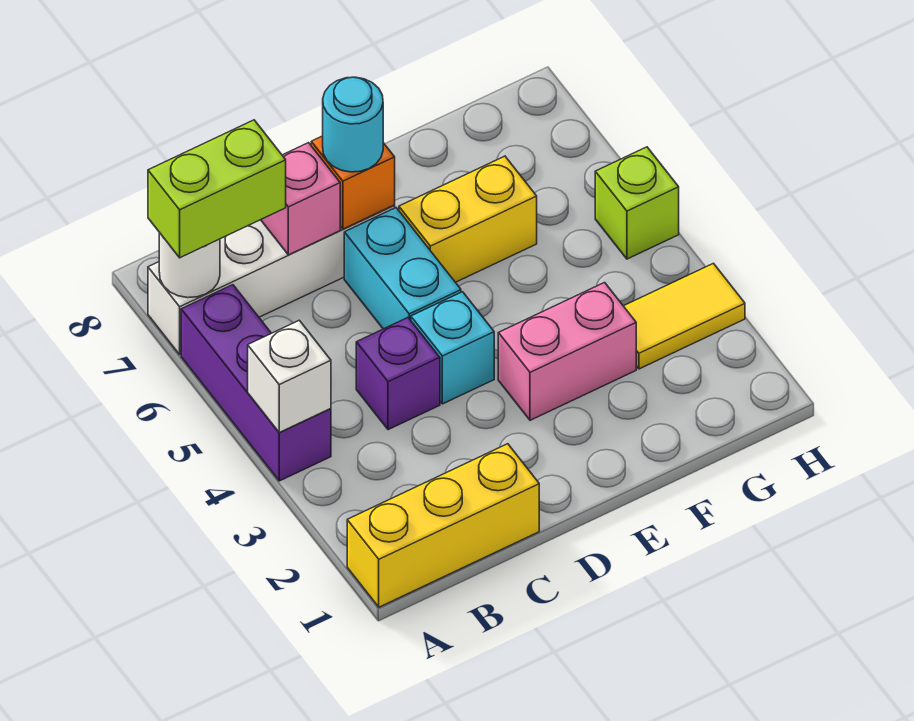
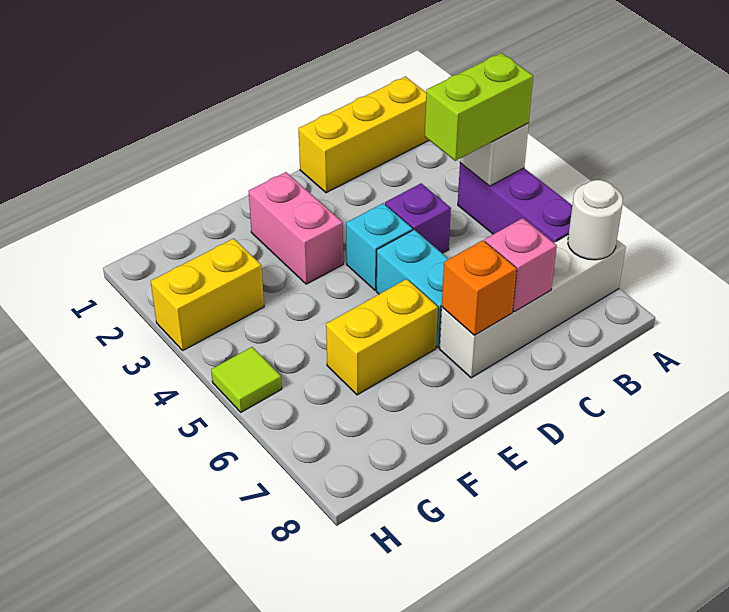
lime brick A7:B7 level 3 -> lime brick A4:B4 level 3
cyan round brick D7 level 3 -> none
pink brick E3:F3 level 1 -> pink brick E2:E3 level 1
yellow tile G3:H3 level 1 -> yellow brick G3:H3 level 1
lime brick H5 level 1 -> lime tile H5 level 1

